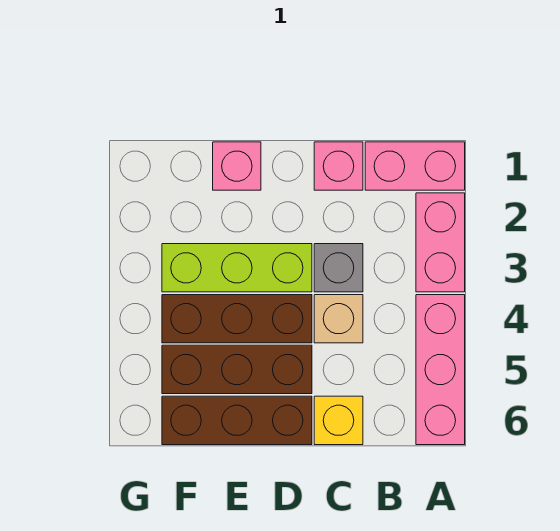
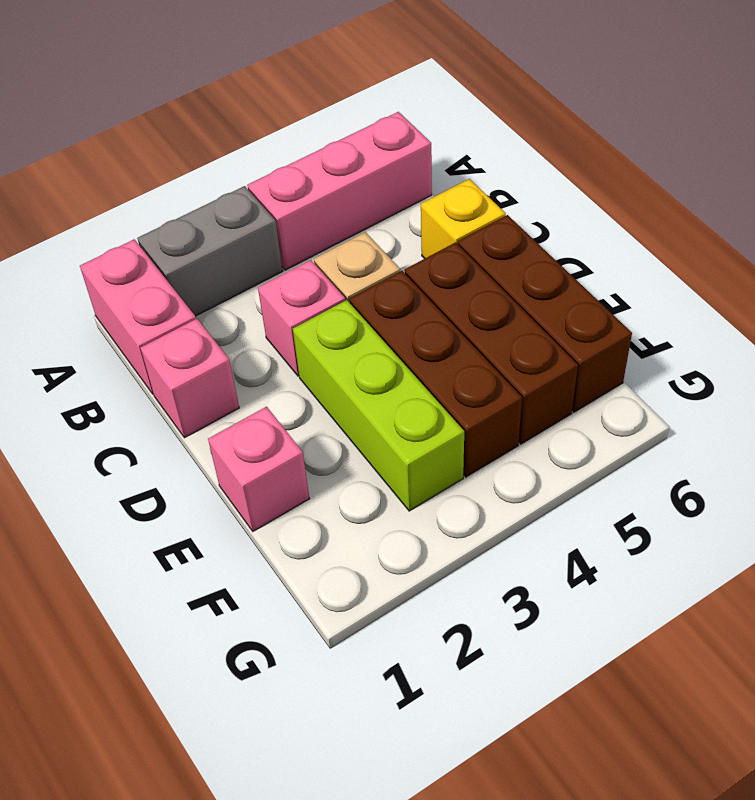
pink brick A2:A3 level 1 -> grey brick A2:A3 level 1
grey brick C3 level 1 -> pink brick C3 level 1

